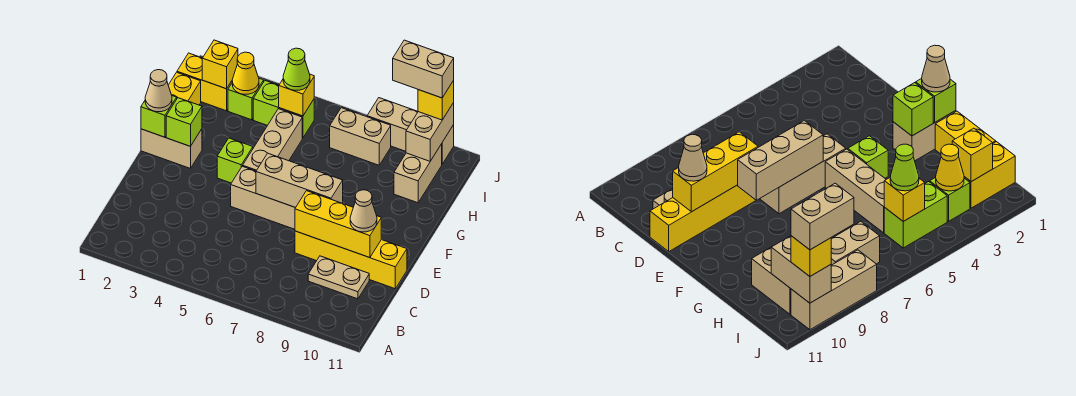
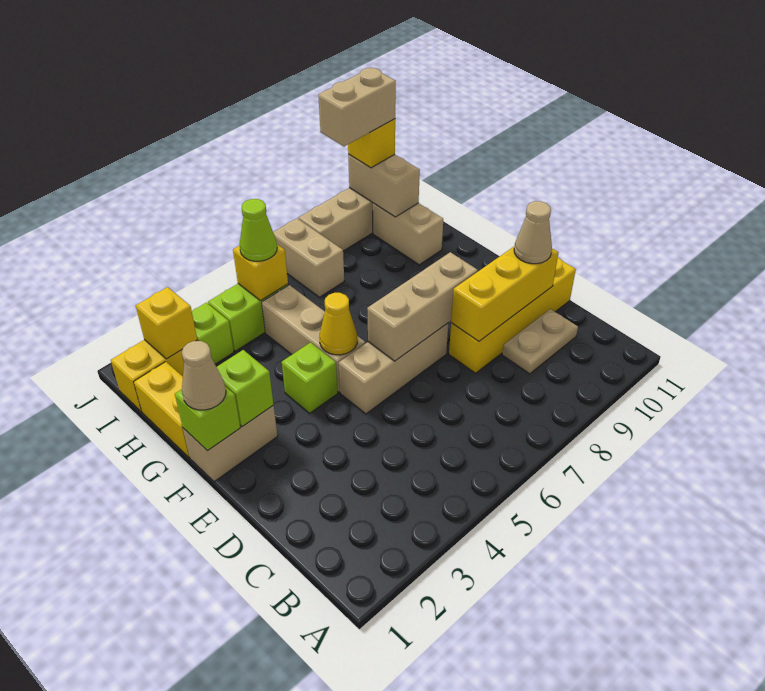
yellow cone I3 level 2 -> yellow cone F5 level 2
tan brick I7:I8 level 1 -> tan brick I7:J7 level 1

